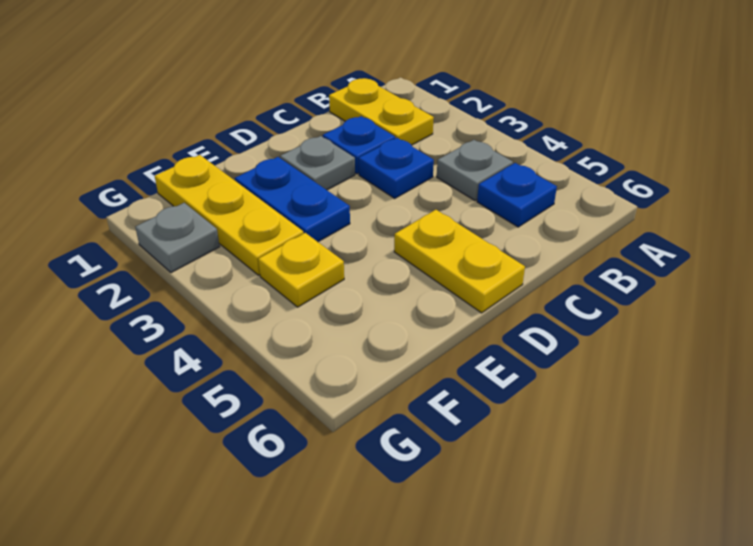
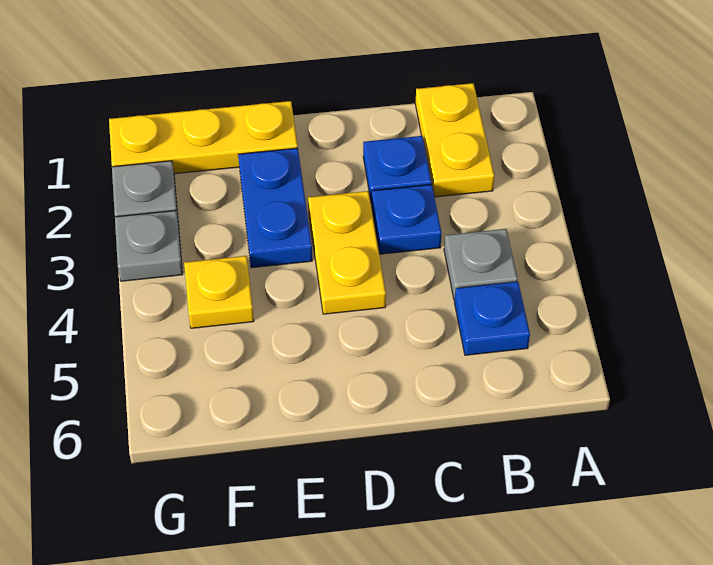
grey plate D2 level 1 -> grey plate G3 level 1
yellow plate D5:D6 level 1 -> yellow plate D3:D4 level 1
yellow plate F1:F3 level 1 -> yellow plate E1:G1 level 1

